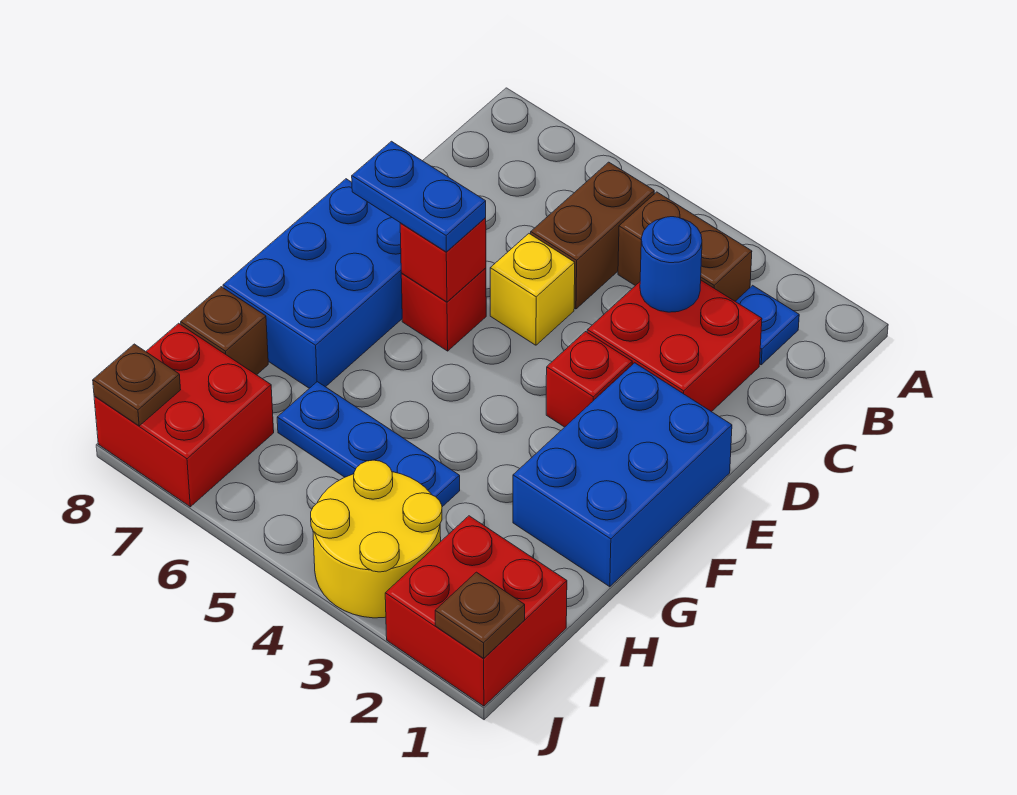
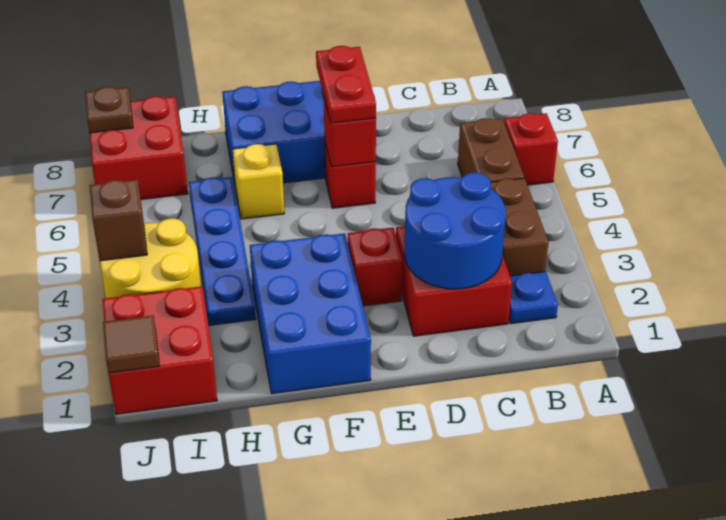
none -> red brick A6 level 1
brown brick B5:C5 level 1 -> brown brick B5:B6 level 1
blue round brick C3 level 2 -> blue round brick C2:D3 level 2
yellow brick D5 level 1 -> yellow brick G6 level 1
blue brick E1:G2 level 1 -> blue brick F1:G3 level 1
blue plate E6:E7 level 3 -> red plate E6:E7 level 3
blue plate H4:H6 level 1 -> blue plate H3:H6 level 1
brown brick H8 level 1 -> brown brick J4 level 2
brown plate J1 level 2 -> brown tile J1 level 2

